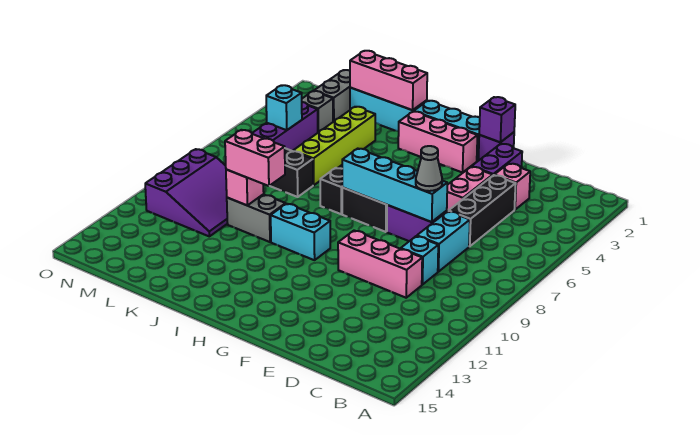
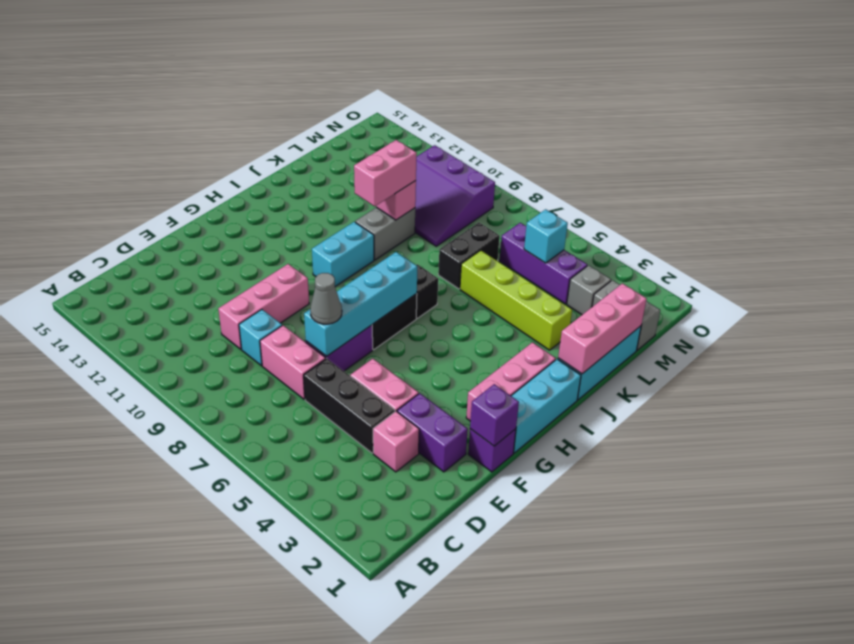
cyan brick D7:D8 level 1 -> pink brick D7:D8 level 1

